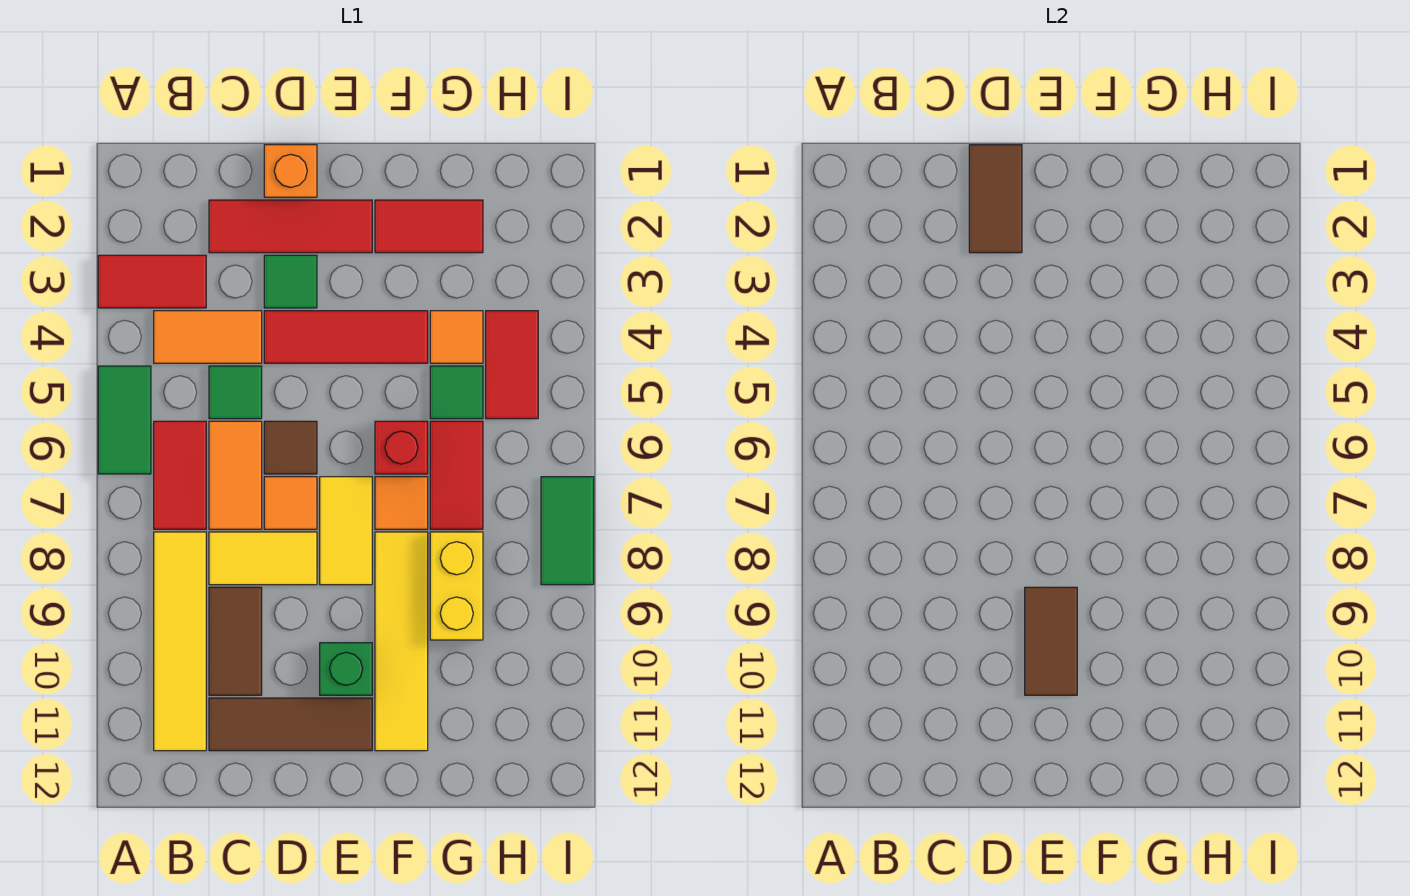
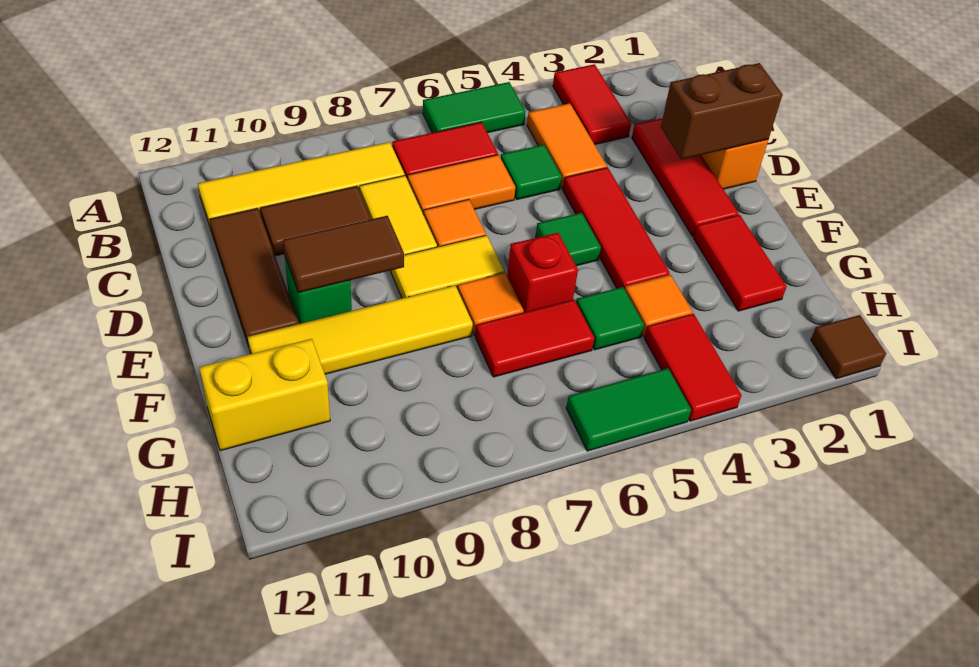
brown tile D1:D2 level 2 -> brown brick D1:D2 level 2
green tile D3 level 1 -> green tile E5 level 1
brown tile D6 level 1 -> brown tile I1 level 1
yellow brick G8:G9 level 1 -> yellow brick G11:G12 level 1
red tile H4:H5 level 1 -> red tile H4:I4 level 1
green tile I7:I8 level 1 -> green tile I5:I6 level 1

